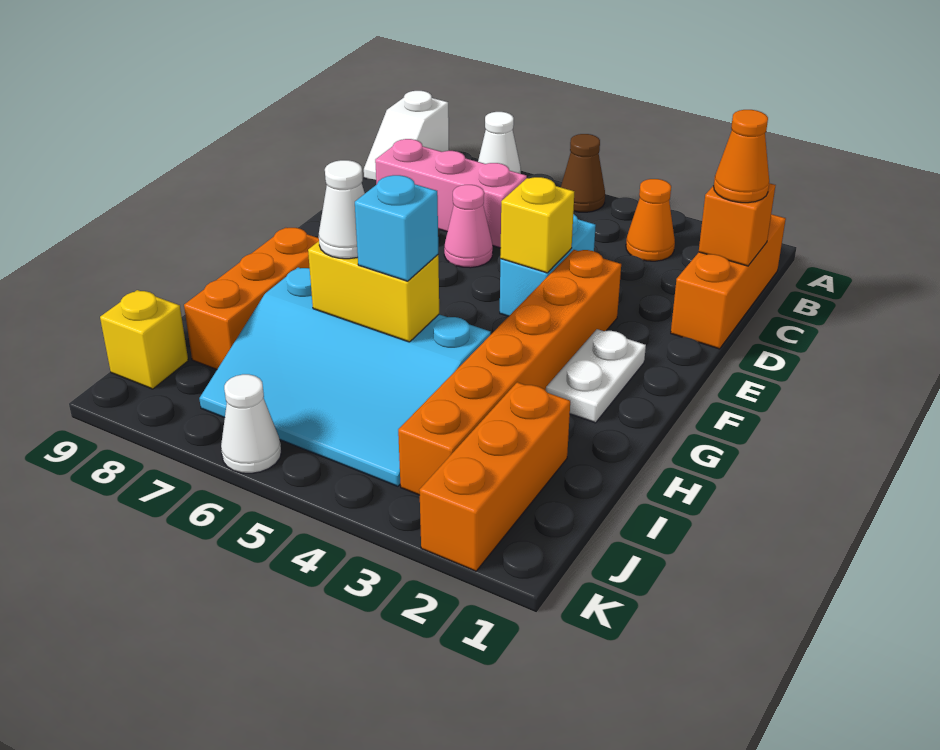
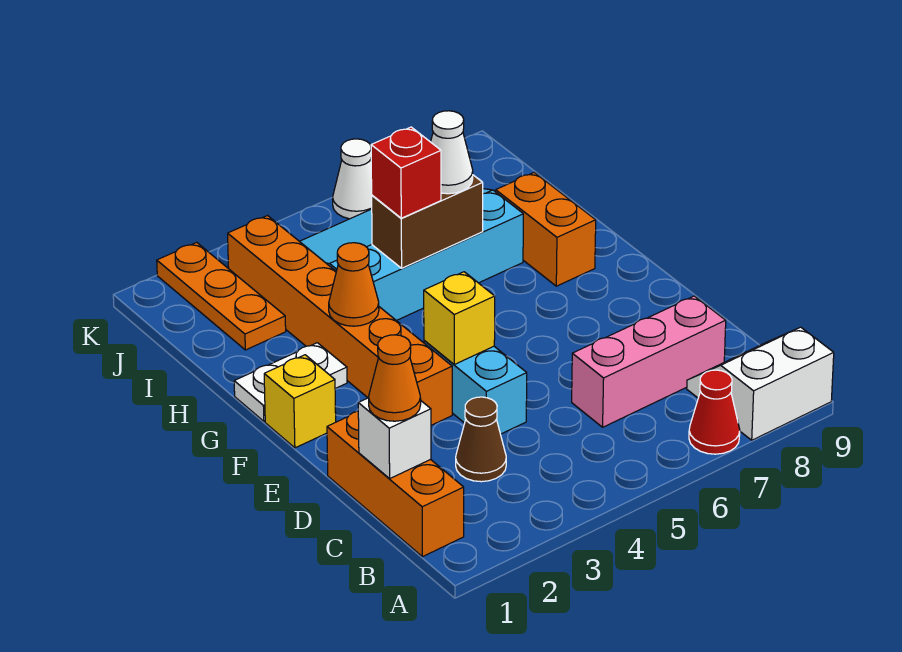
brown cone A5 level 1 -> brown cone C3 level 1
white cone A7 level 1 -> red cone A7 level 1
white slope A9:B9 level 1 top A -> white slope A8:B9 level 1 top A
orange cone B3 level 1 -> orange cone G3 level 2
orange brick C1 level 2 -> white brick C1 level 2
pink cone D6 level 1 -> none
white plate F2:G2 level 1 -> white plate G1:G2 level 1
orange brick G8:I8 level 1 -> orange brick G8:H8 level 1
yellow brick H5:H6 level 2 -> brown brick H5:H6 level 2
cyan brick H5 level 3 -> red brick H5 level 3
orange brick I2:K2 level 1 -> orange plate I2:K2 level 1
yellow brick J9 level 1 -> yellow brick F1 level 1

